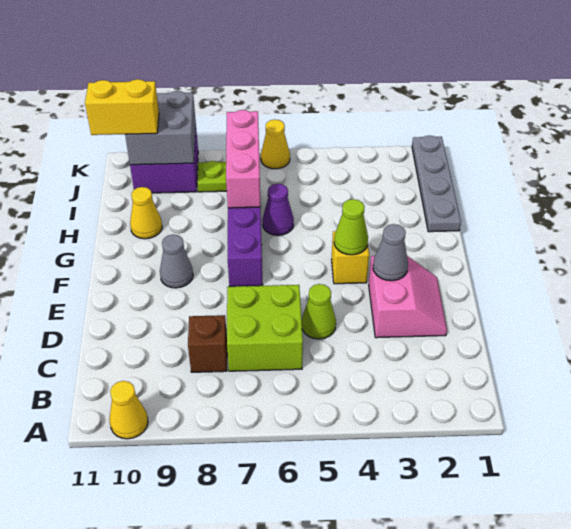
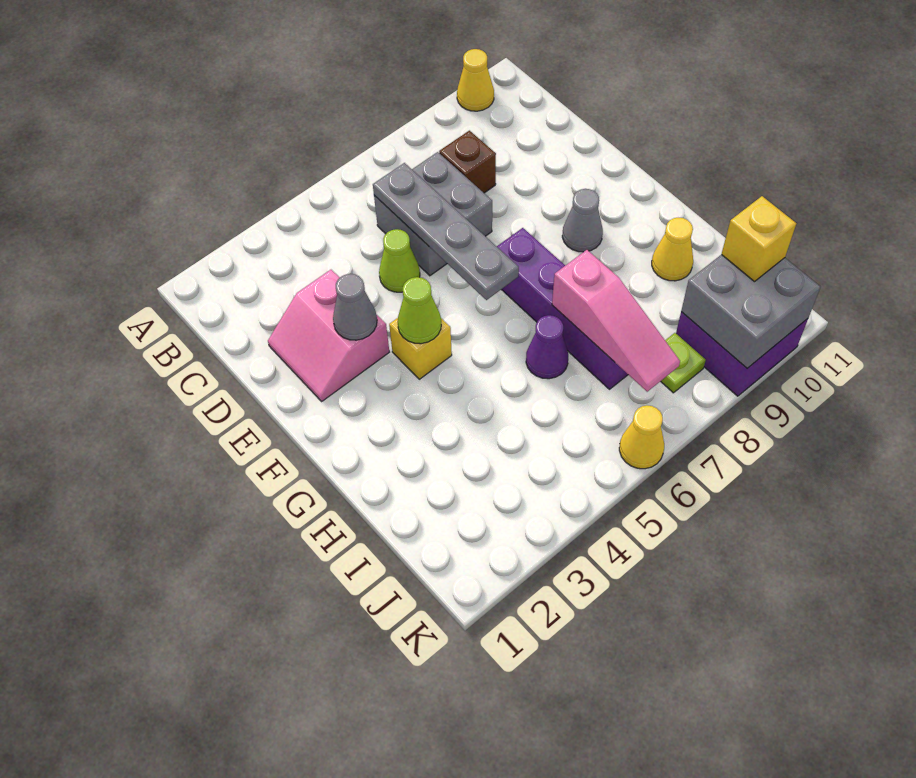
lime brick C6:D7 level 1 -> grey brick C6:D7 level 1
grey plate H1:K1 level 1 -> grey plate C6:F6 level 2
pink brick H7:J7 level 2 -> pink slope H7:J7 level 2 top H
yellow brick J10:J11 level 3 -> yellow brick J10 level 3

